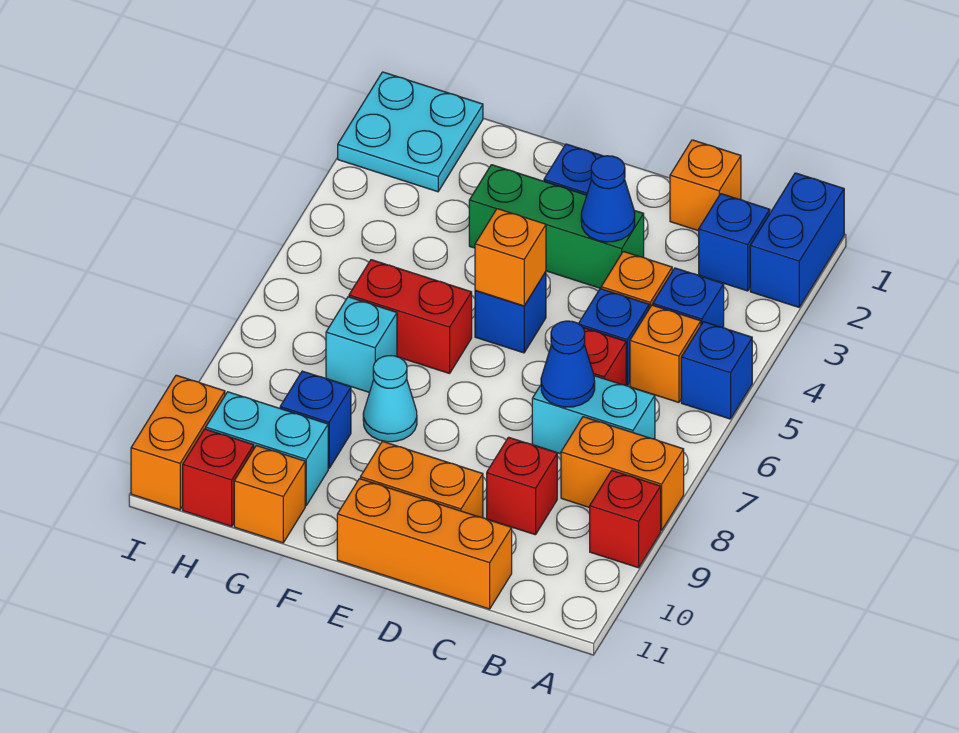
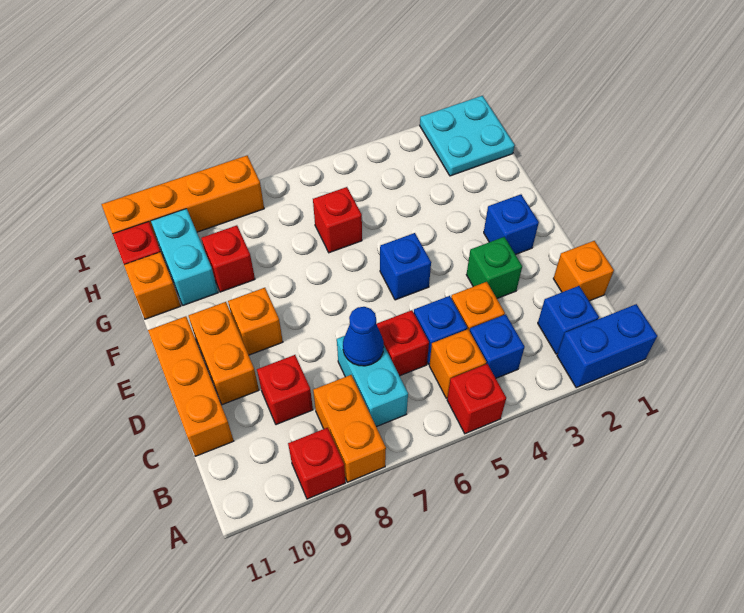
blue brick A5 level 1 -> red brick A5 level 1
green brick D3:F3 level 1 -> green brick D3 level 1
blue cone D3 level 2 -> none
orange brick E5 level 2 -> orange brick E9 level 1
red brick F6:G6 level 1 -> red brick G6 level 1
cyan cone F8 level 1 -> none
cyan brick G7 level 1 -> none
blue brick G9 level 1 -> red brick G9 level 1
orange brick I10:I11 level 1 -> orange brick I8:I11 level 1

